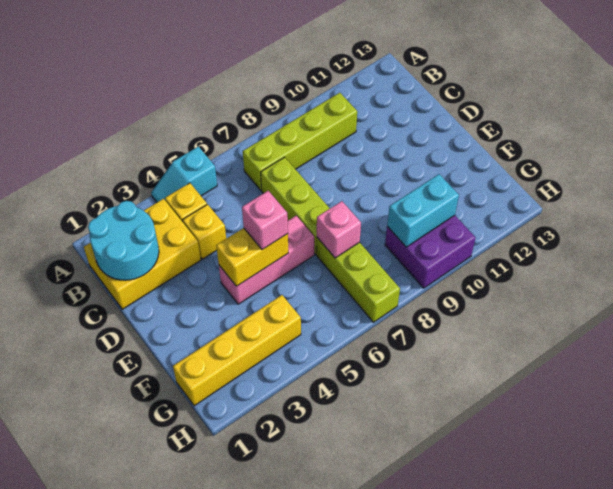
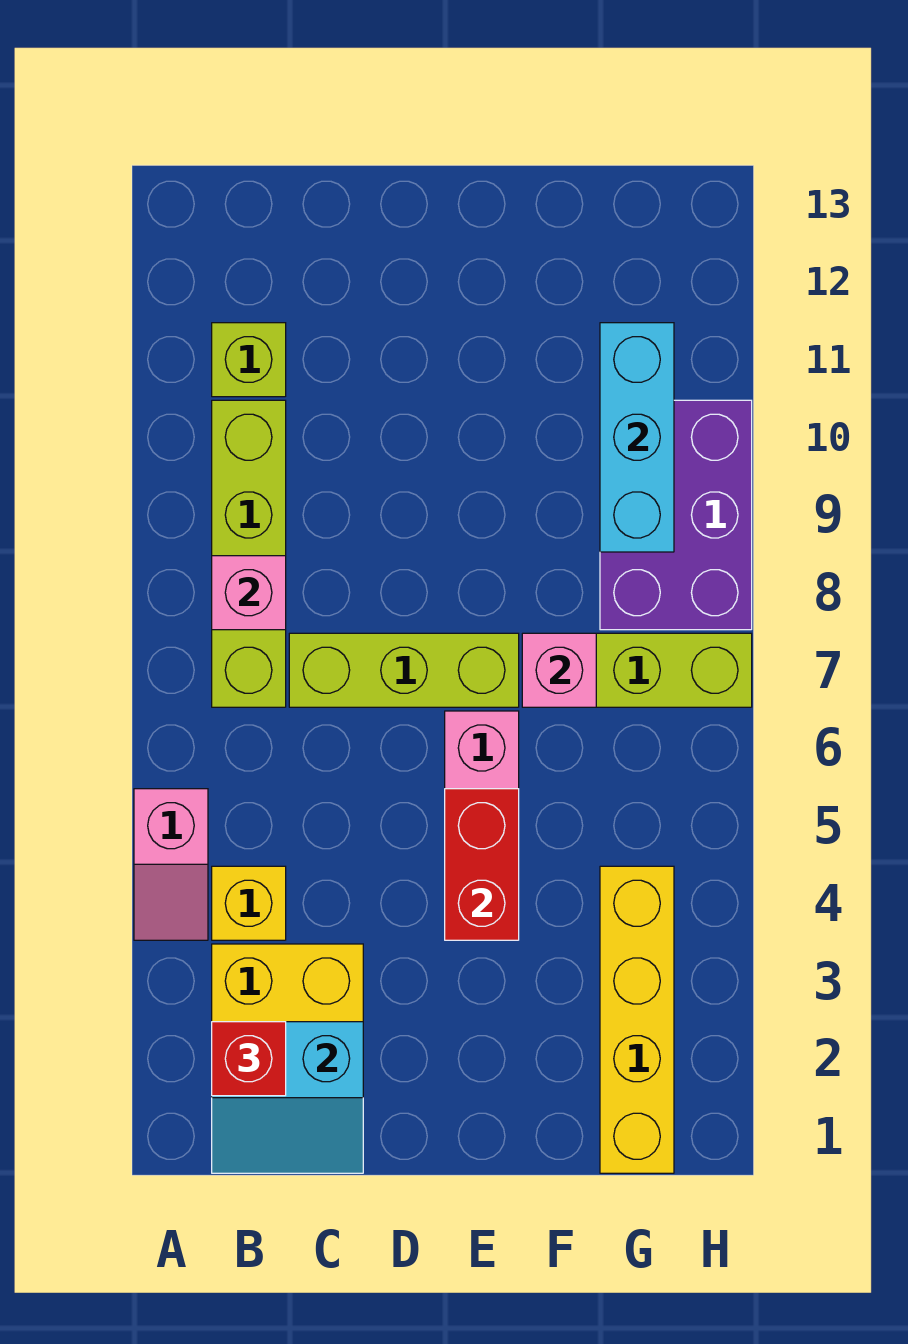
cyan slope A4:A5 level 1 top 5 -> pink slope A4:A5 level 1 top 5
cyan round brick B1:C2 level 2 -> cyan slope B1:C2 level 2 top 2
none -> red brick B2 level 3
none -> lime brick B11 level 1
yellow brick C4 level 1 -> none
yellow brick E4:E5 level 2 -> red brick E4:E5 level 2
pink brick E5 level 3 -> pink brick B8 level 2
purple brick G9:H10 level 1 -> purple brick G8:H10 level 1
cyan brick G9:G10 level 2 -> cyan brick G9:G11 level 2

